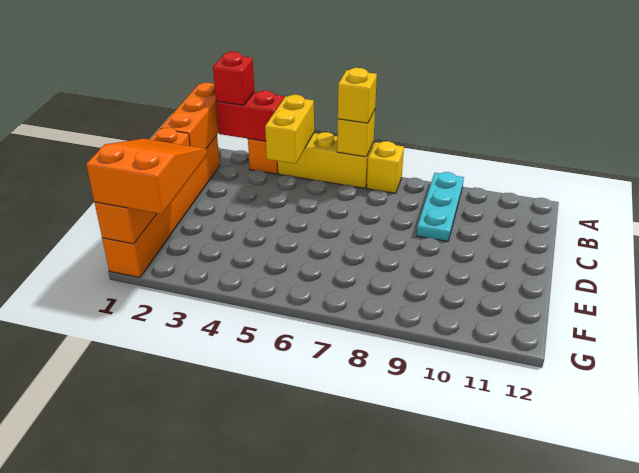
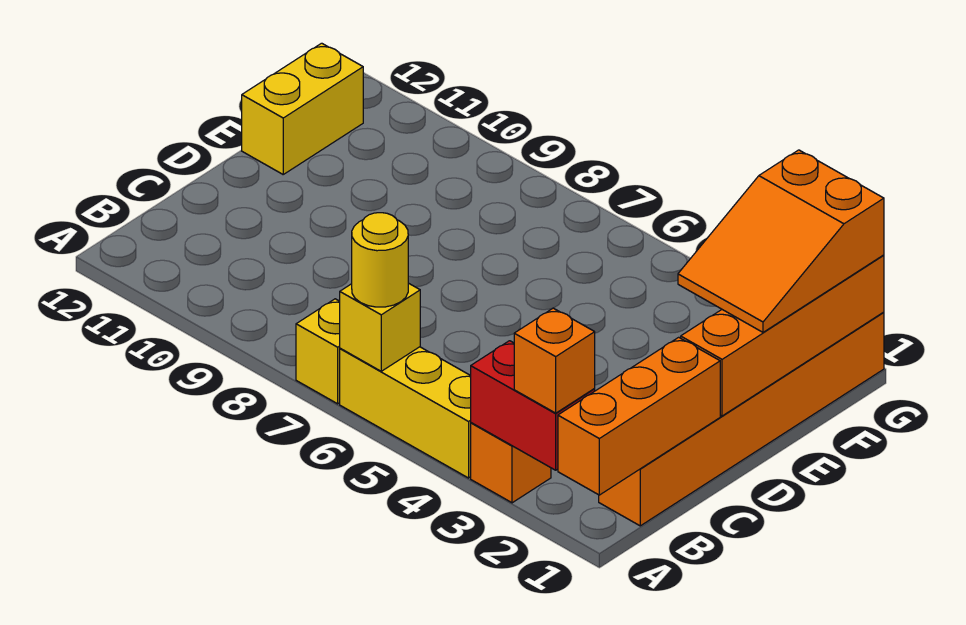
red brick A2 level 3 -> orange brick A2 level 3
yellow brick A4:B4 level 2 -> yellow brick E12:F12 level 1
yellow brick A6 level 3 -> yellow round brick A6 level 3
cyan plate A9:C9 level 1 -> none

